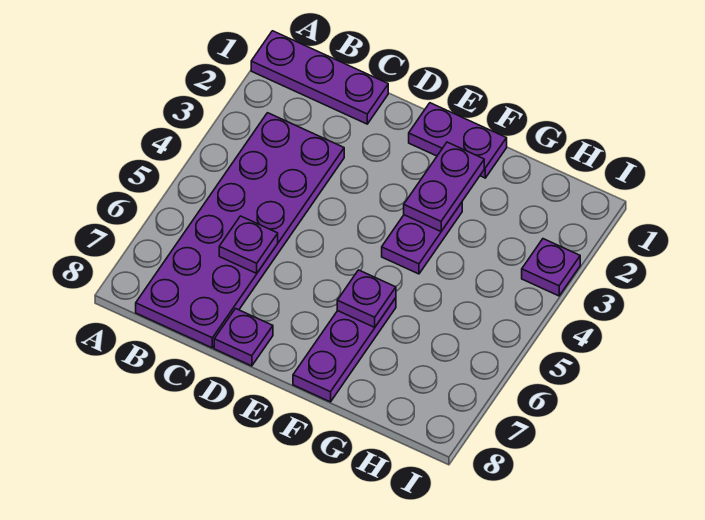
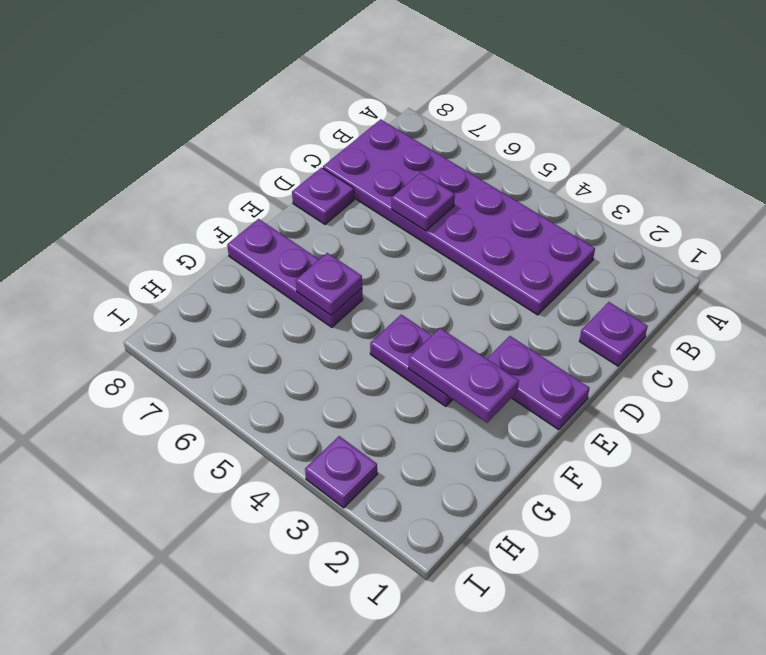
purple plate A1:C1 level 1 -> purple plate C1 level 1
purple plate E1:F1 level 1 -> purple plate E1:E2 level 1

